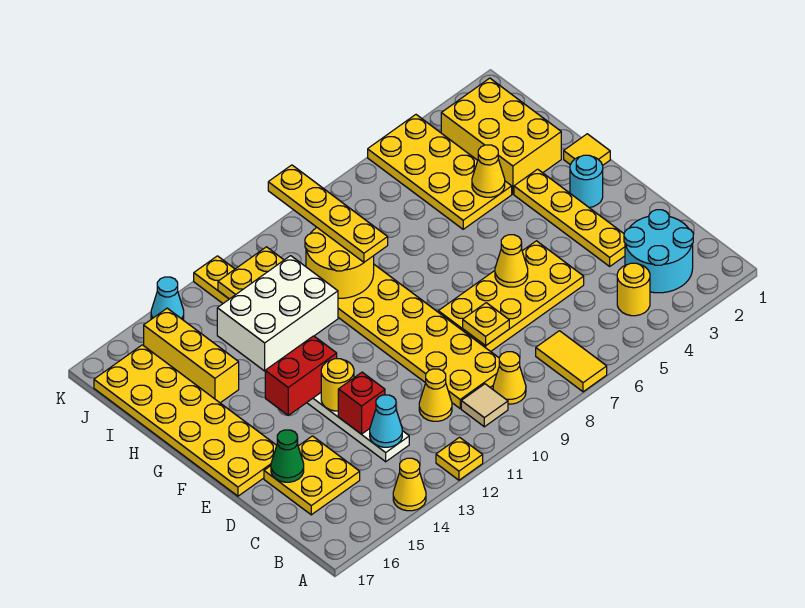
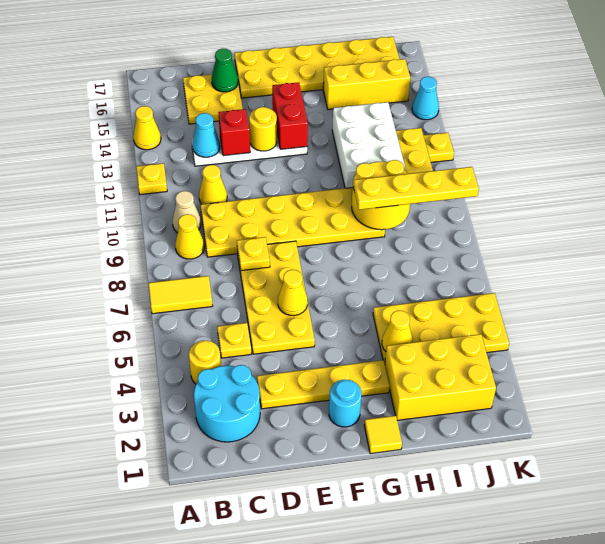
tan tile B10 level 1 -> tan cone B10 level 1
none -> yellow plate C5 level 1

